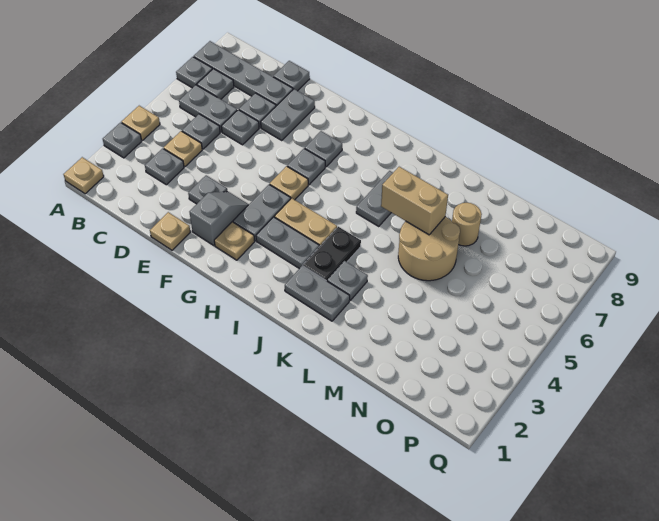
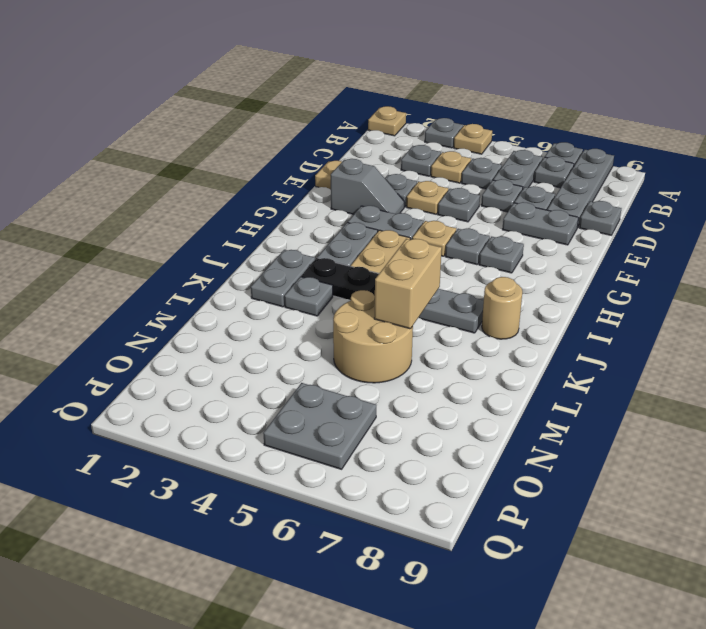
none -> grey plate E5 level 1
tan plate G2 level 1 -> tan plate E4 level 1
tan round brick M7 level 1 -> tan round brick J8 level 1
none -> grey plate O5:P6 level 1

